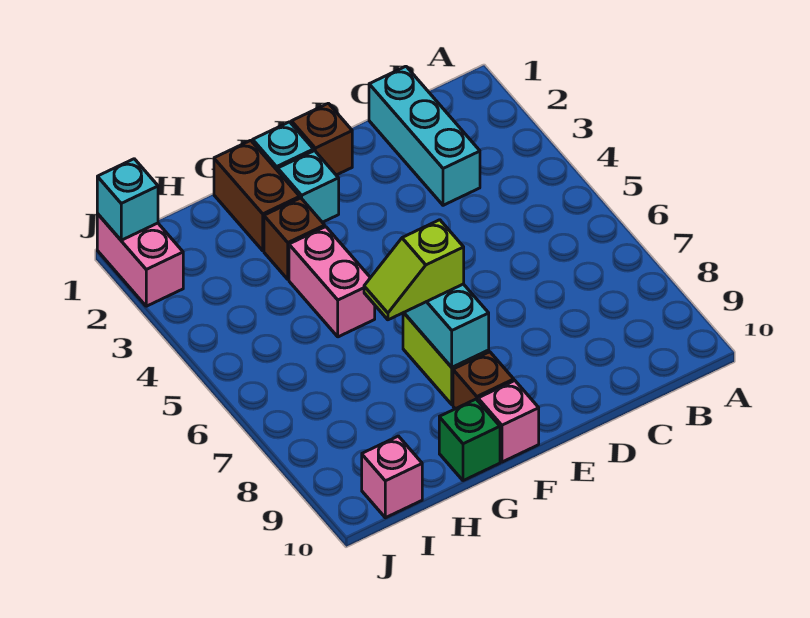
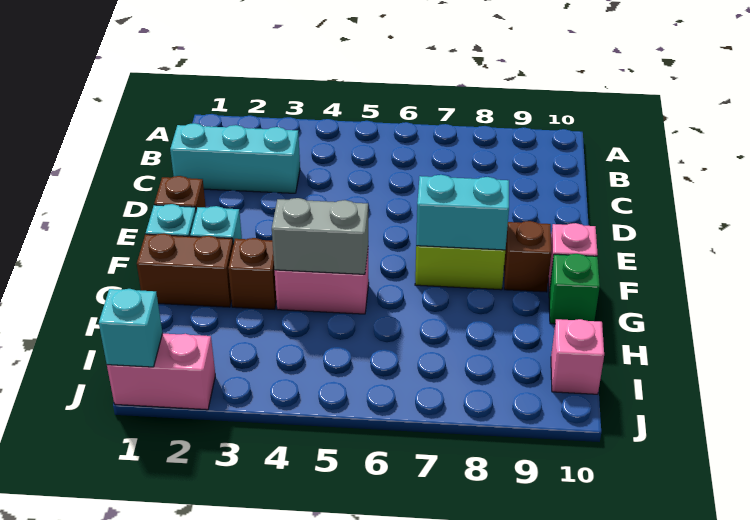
lime slope F7:G7 level 3 top F -> none
none -> grey brick G4:G5 level 2

